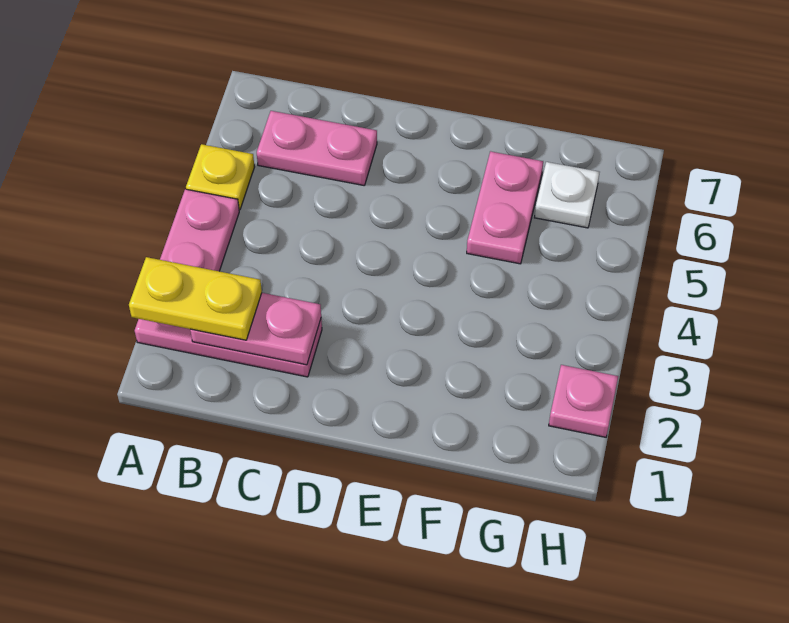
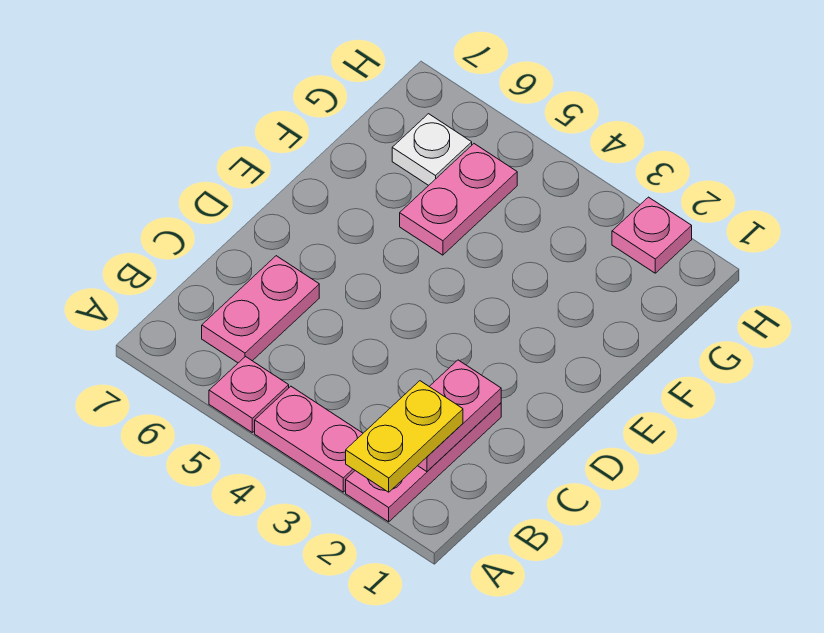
yellow plate A5 level 1 -> pink plate A5 level 1
pink plate F5:F6 level 1 -> pink plate F5:G5 level 1

